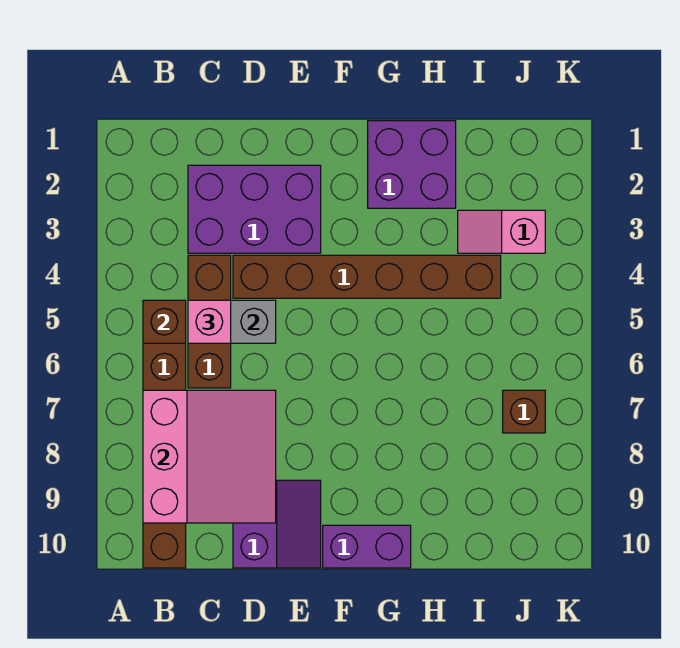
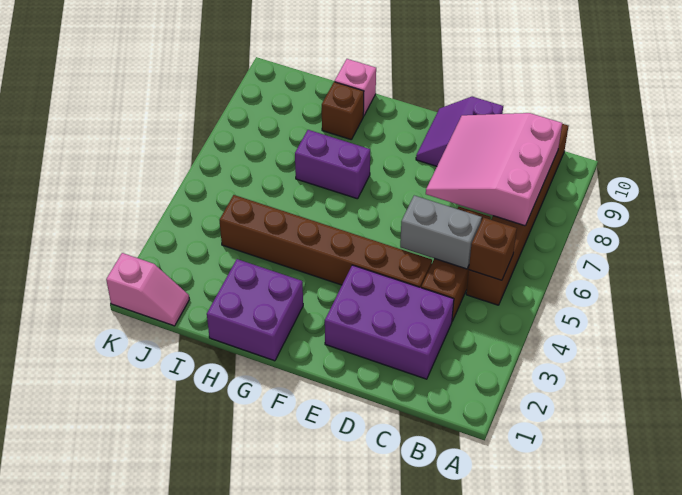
pink brick C5 level 3 -> pink brick H10 level 1
purple brick F10:G10 level 1 -> purple brick G7:H7 level 1
pink slope I3:J3 level 1 top J -> pink slope J1:K1 level 1 top K
brown brick J7 level 1 -> brown brick H9 level 1

